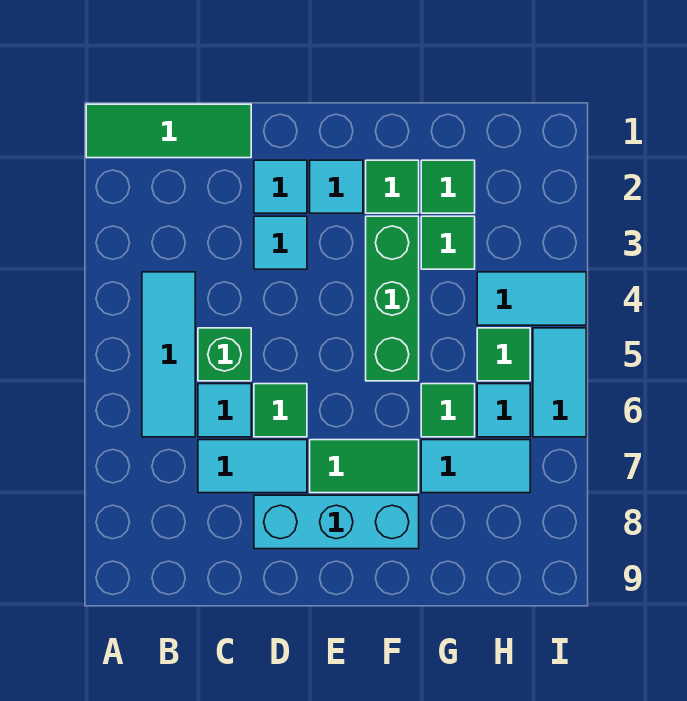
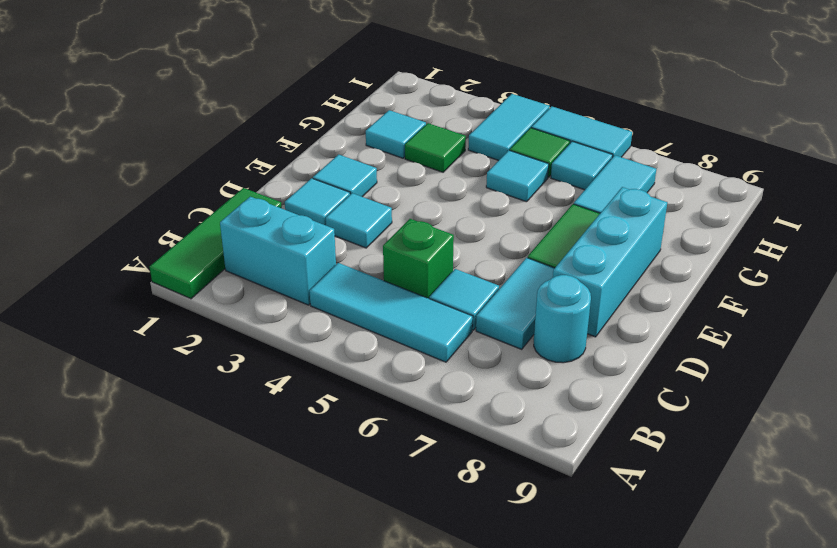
none -> cyan brick B2:B3 level 1
none -> cyan round brick C8 level 1
green tile D6 level 1 -> none
green tile F2 level 1 -> none
green brick F3:F5 level 1 -> none
green tile G2 level 1 -> cyan tile G2 level 1
none -> cyan tile G5 level 1
green tile G6 level 1 -> none

